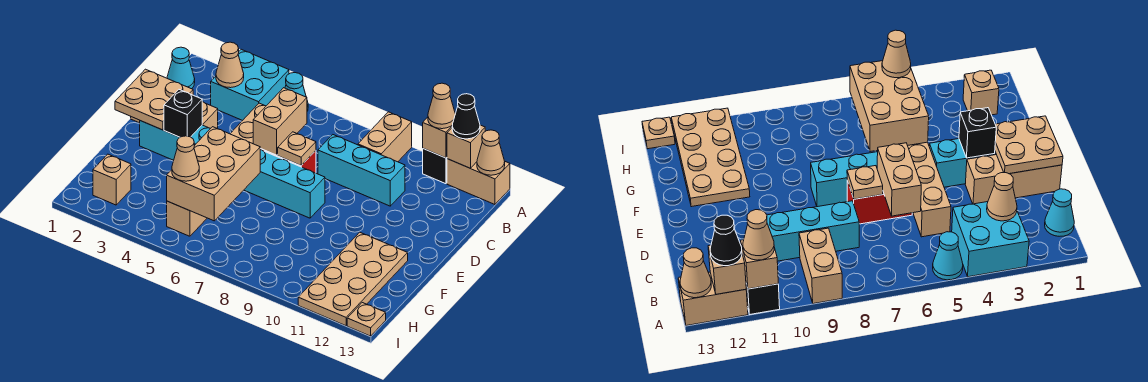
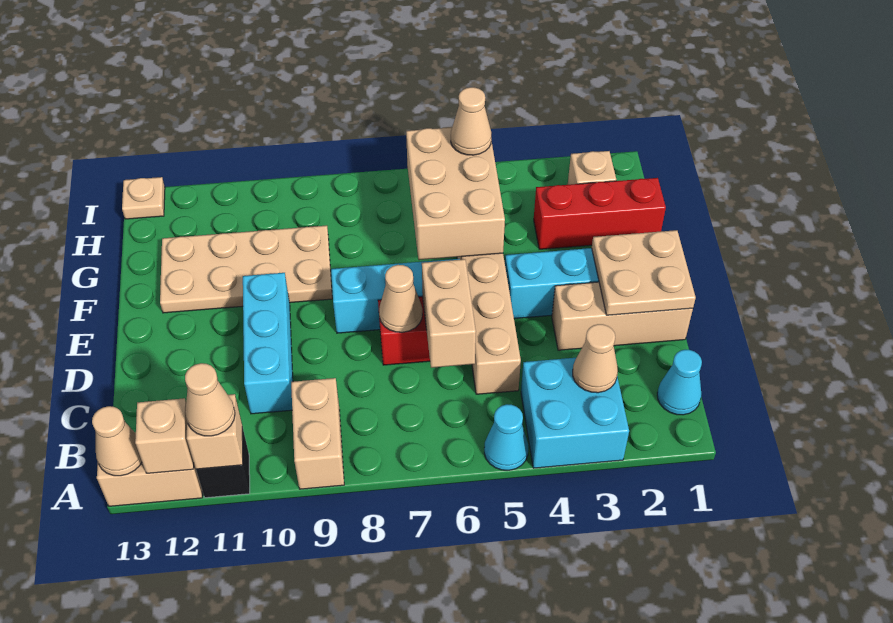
black cone A12 level 3 -> none
cyan brick C8:C10 level 1 -> cyan brick C10:E10 level 1
tan plate D7 level 2 -> tan cone D7 level 2
black brick E3 level 2 -> none
tan plate F11:I12 level 1 -> tan plate F9:G12 level 1
none -> red brick G1:G3 level 1

